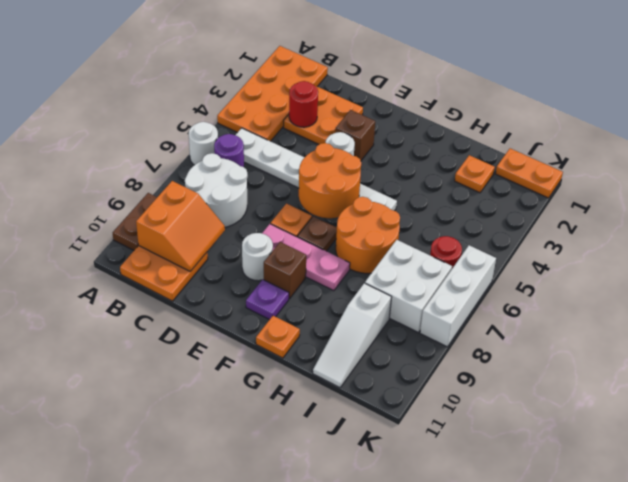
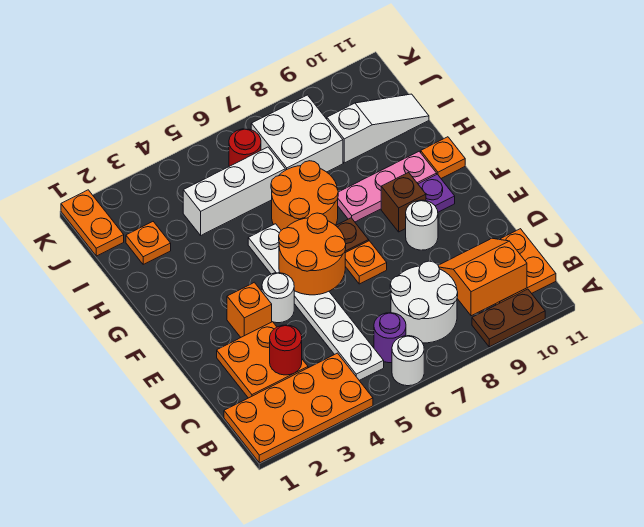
brown brick E3 level 1 -> orange brick E3 level 1
pink plate E8:G8 level 1 -> pink plate G8:G10 level 1
white brick K6:K8 level 1 -> white brick I4:I6 level 1

